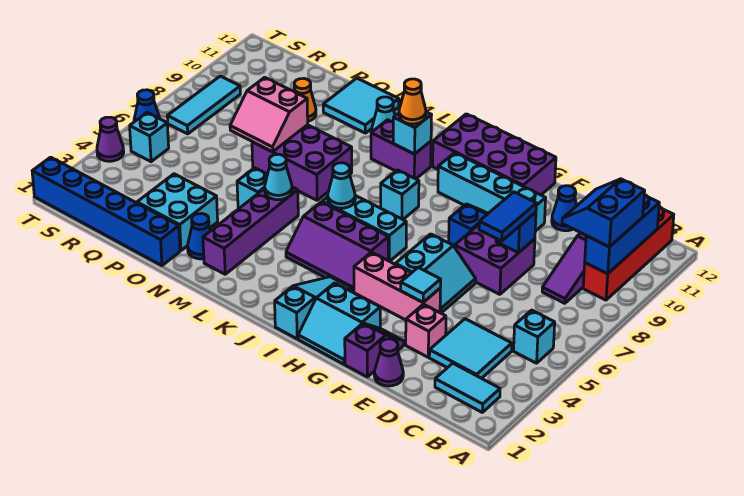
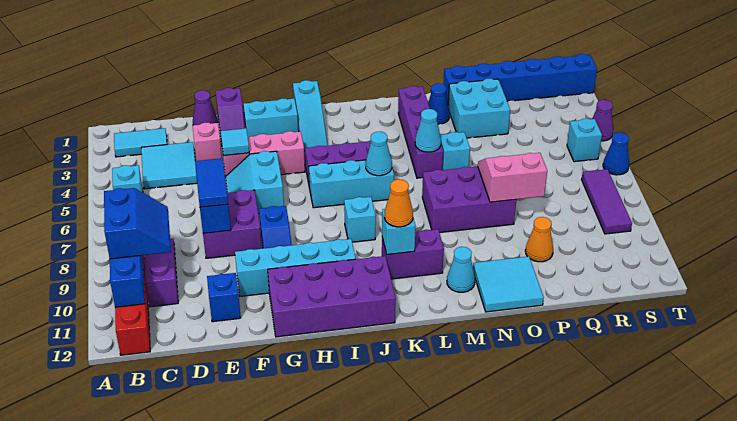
blue cone E11 level 1 -> blue brick E11 level 1
cyan tile S7:S9 level 1 -> purple tile S7:S9 level 1

